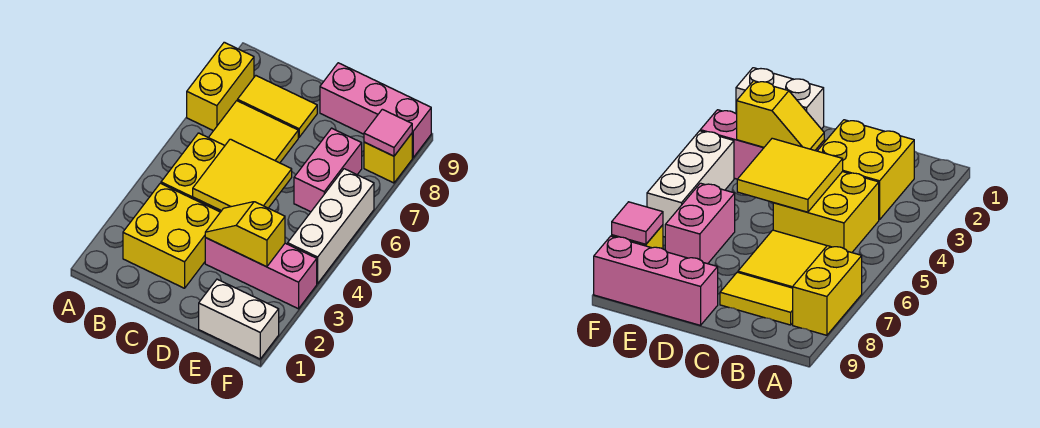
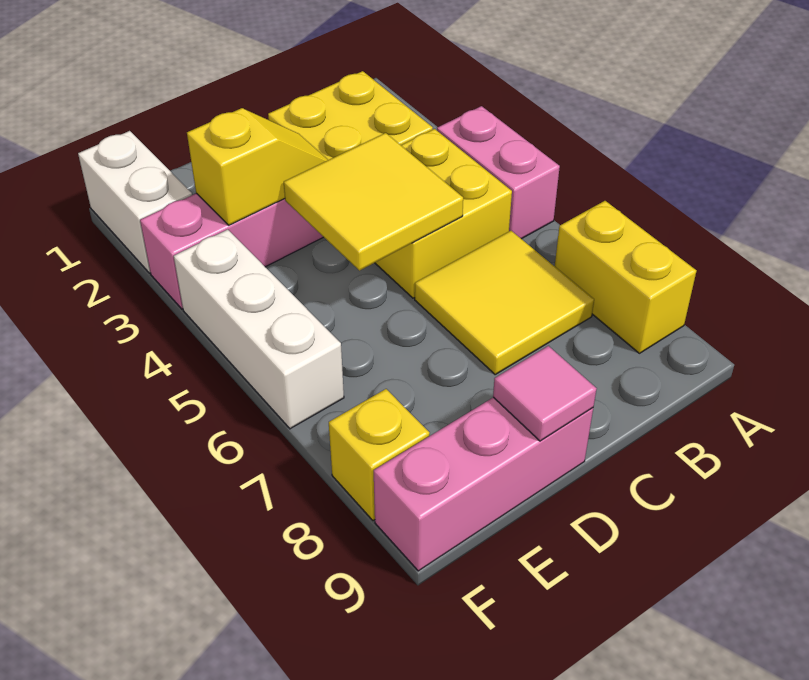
yellow tile B8:C8 level 1 -> none
white brick E1:F1 level 1 -> white brick F1:F2 level 1
pink brick E6:E7 level 1 -> pink brick A4:A5 level 1
pink tile F8 level 2 -> pink tile D9 level 2

